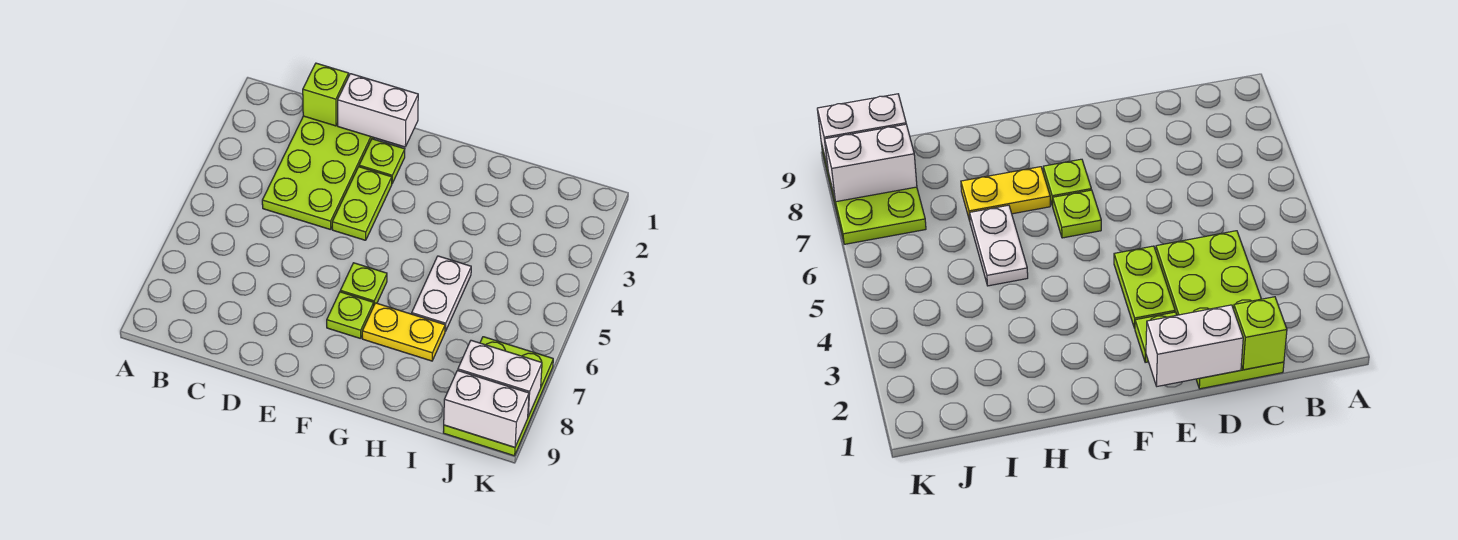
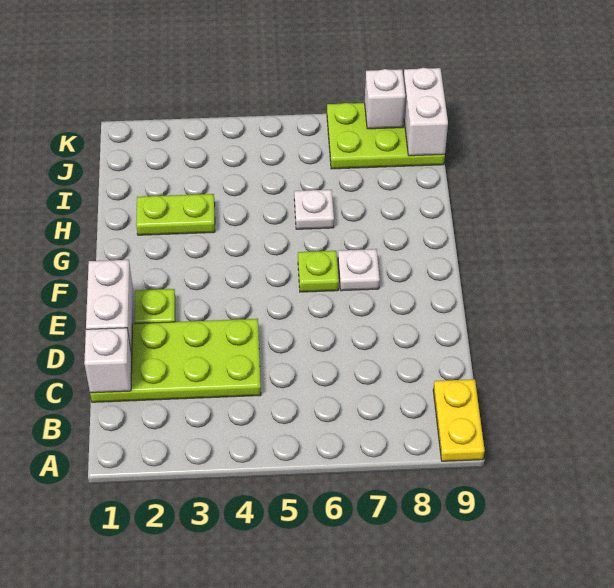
lime brick C1 level 2 -> white brick C1 level 2
lime plate E3:E4 level 1 -> lime plate H2:H3 level 1
lime plate F7 level 1 -> white plate F7 level 1
yellow plate G7:H7 level 1 -> yellow plate A9:B9 level 1
white plate H5:H6 level 1 -> white plate H6 level 1
white brick J8:K8 level 2 -> white brick K8 level 2

